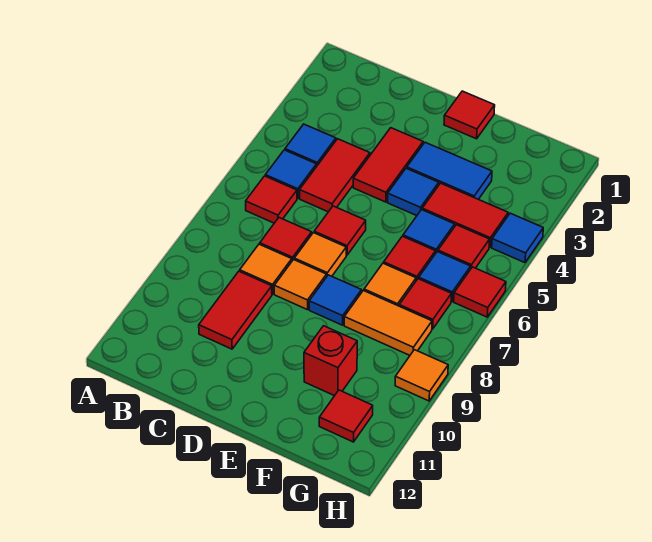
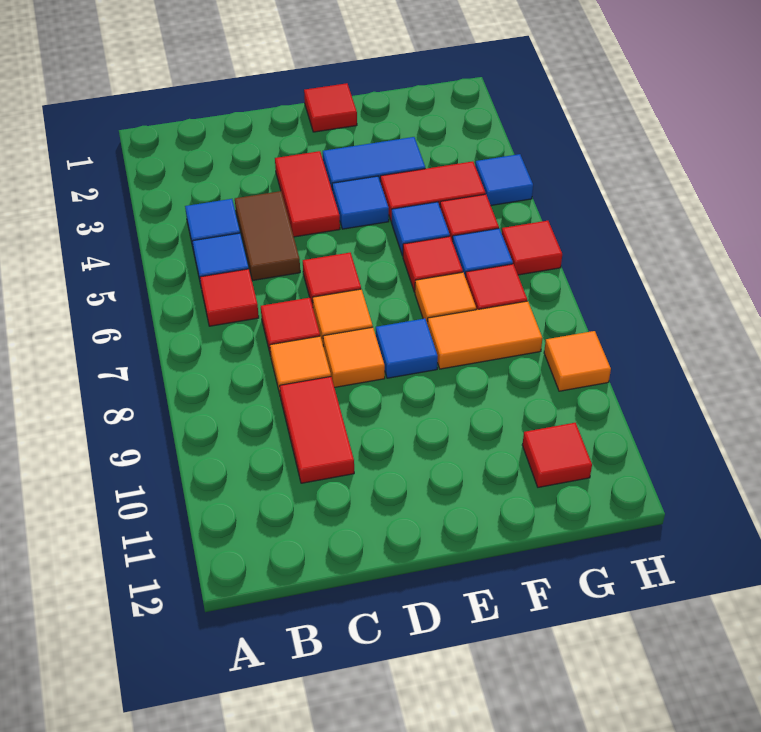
red tile C4:C5 level 1 -> brown tile C4:C5 level 1
red brick F10 level 1 -> none

